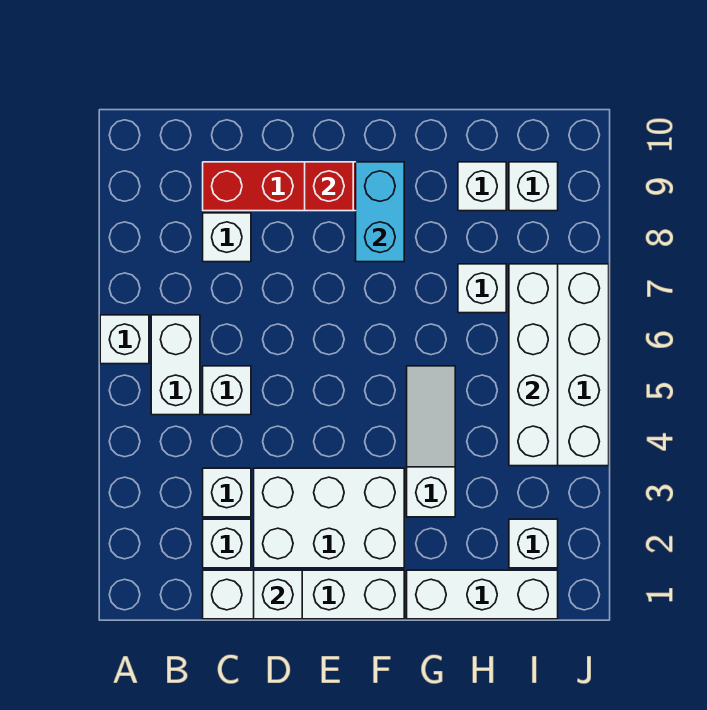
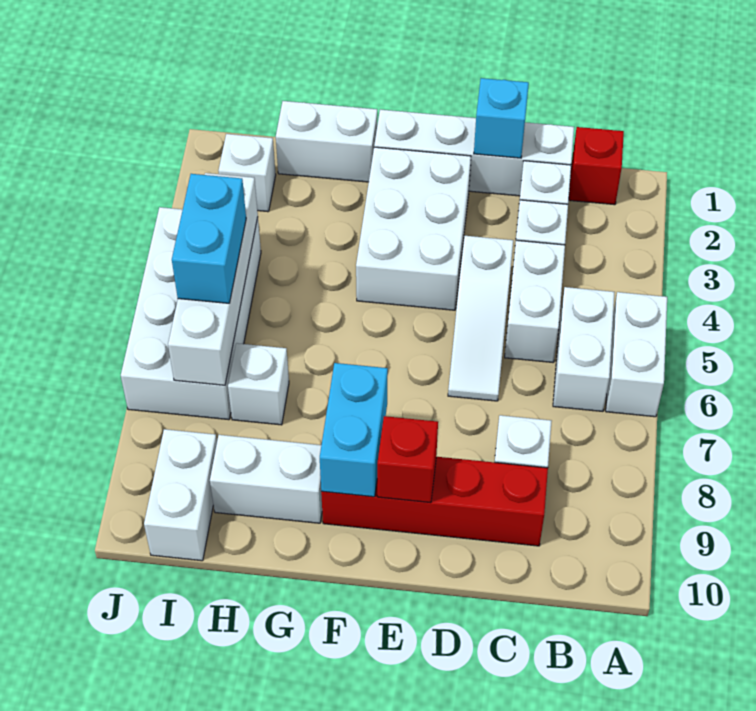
white brick A6 level 1 -> white brick A5:A6 level 1
none -> red brick B1 level 1
white brick C5 level 1 -> white brick C4:C5 level 1
white brick D1 level 2 -> cyan brick D1 level 2
white brick D2:F3 level 1 -> white brick E2:F4 level 1
white brick G1:I1 level 1 -> white brick G1:H1 level 1
white slope G3:G5 level 1 top 3 -> white slope D4:D6 level 1 top 4
white brick H9 level 1 -> white brick G9:H9 level 1
none -> cyan brick I5:I6 level 3
white brick I9 level 1 -> white brick I9:I10 level 1

